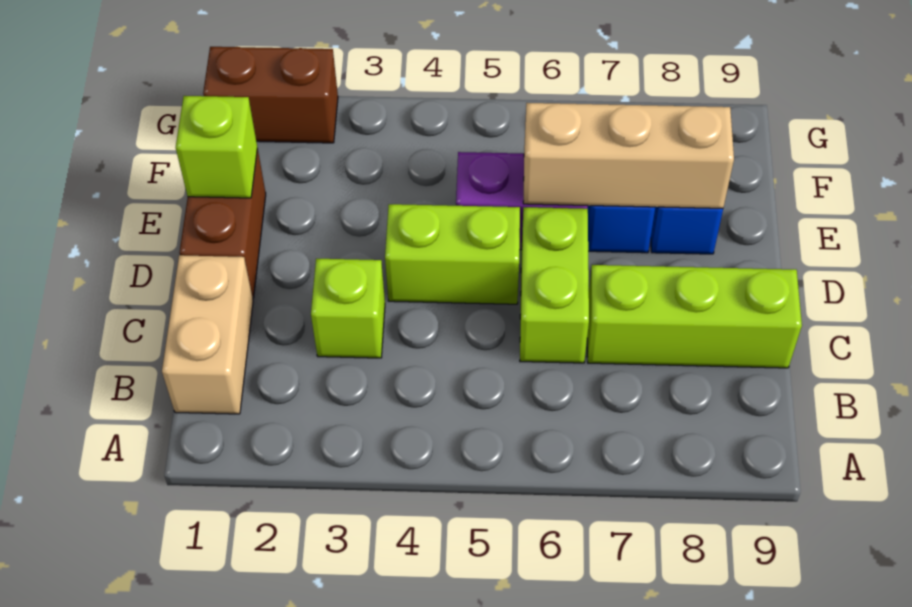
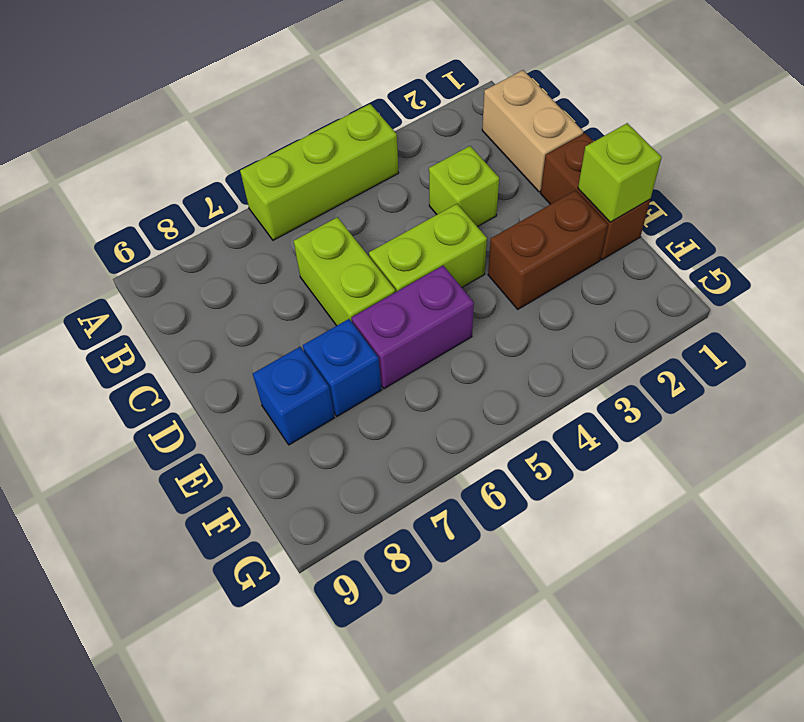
lime brick C7:C9 level 1 -> lime brick A4:A6 level 1
tan brick E6:E8 level 2 -> none
brown brick G1:G2 level 1 -> brown brick E2:E3 level 1

